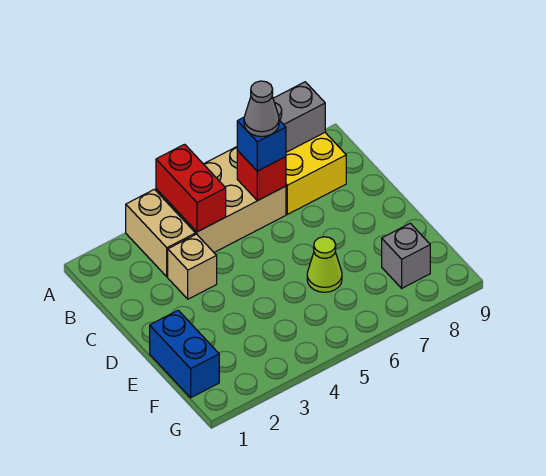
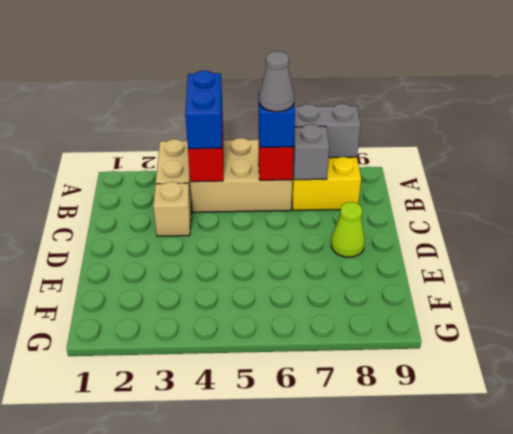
blue brick E1:F1 level 1 -> blue brick A4:B4 level 3
lime cone E6 level 1 -> lime cone D8 level 1
grey brick F8 level 1 -> grey brick B7 level 2

